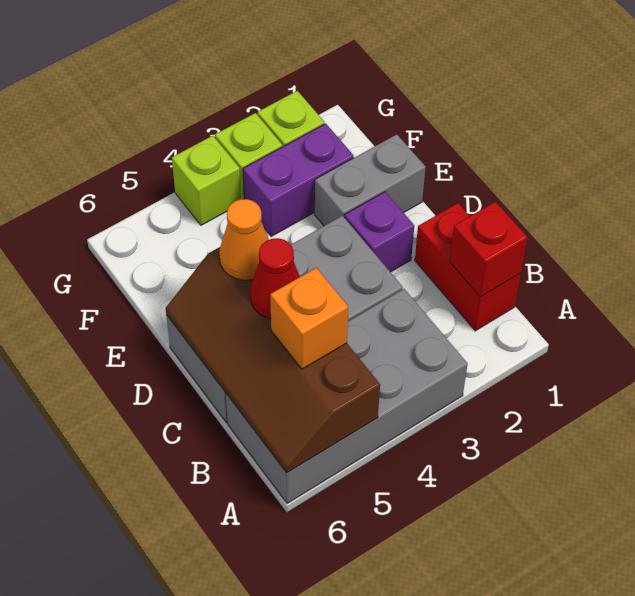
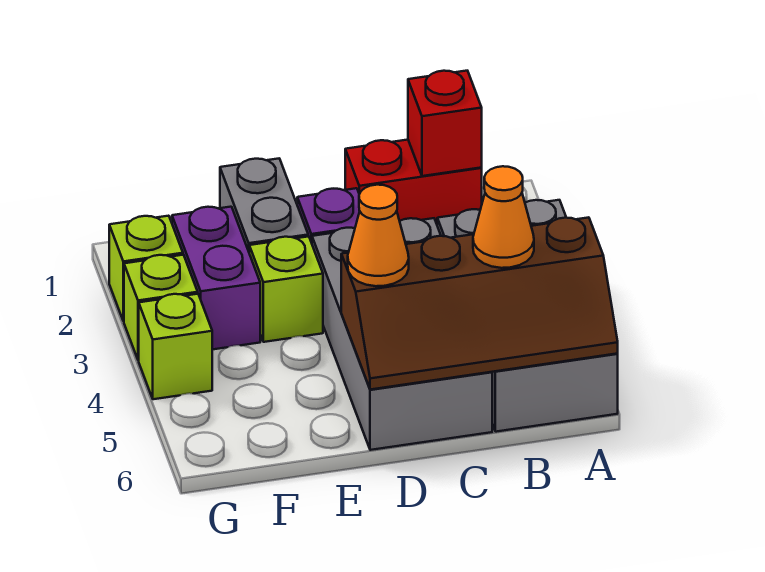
orange brick B5 level 3 -> orange cone B5 level 3
red cone C5 level 3 -> none
none -> lime brick E3 level 1

